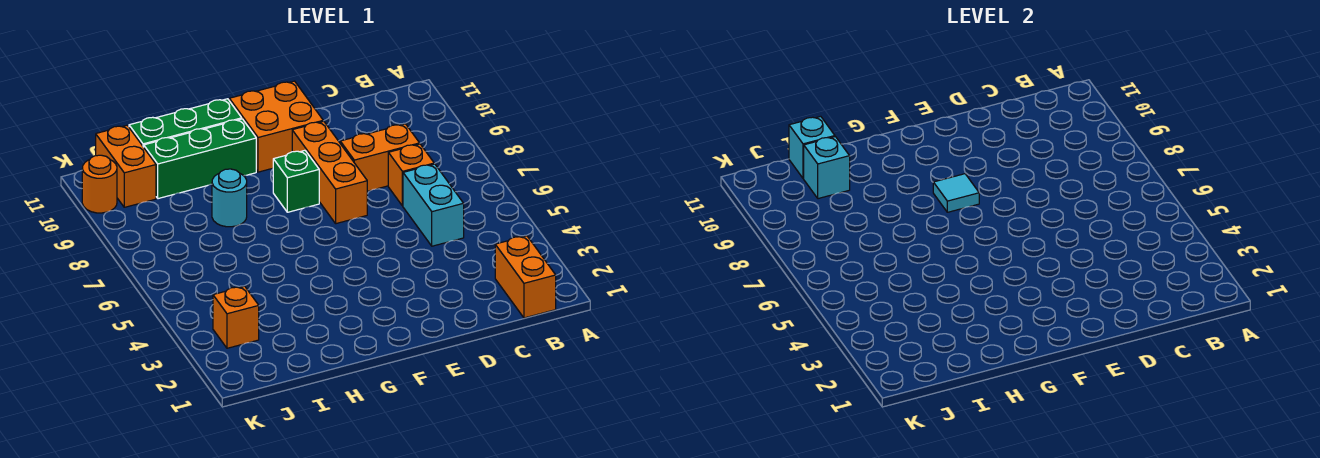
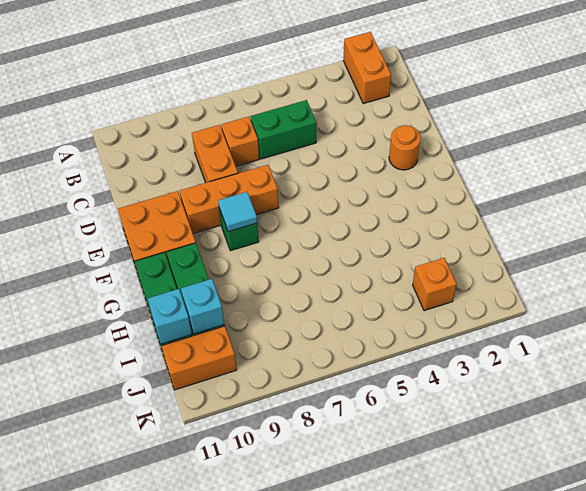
orange brick B1:B2 level 1 -> orange brick A2:B2 level 1
cyan brick C5:C6 level 1 -> green brick C5:C6 level 1
cyan round brick H8 level 1 -> none
orange round brick K10 level 1 -> orange round brick E2 level 1

